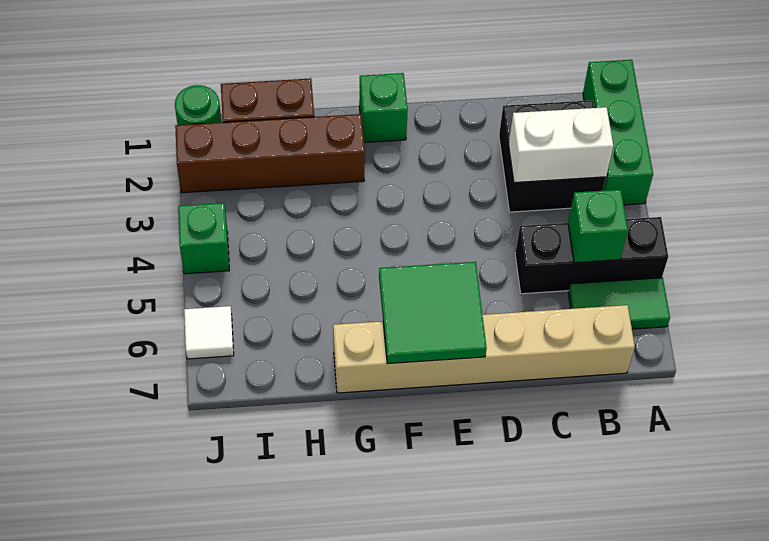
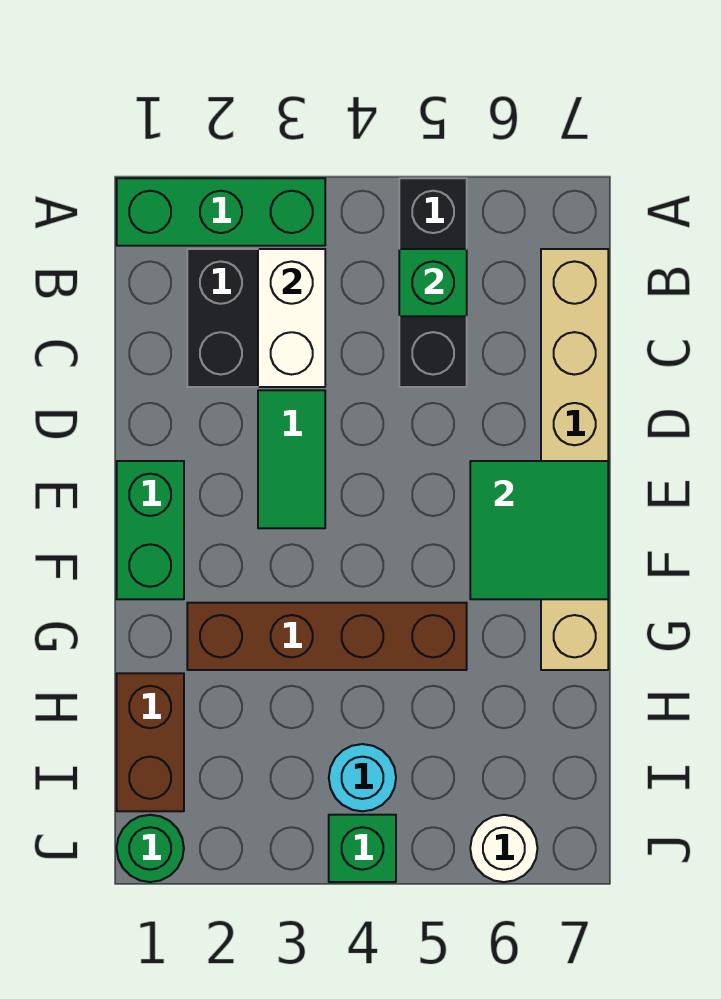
green tile A6:B6 level 1 -> green tile D3:E3 level 1
green brick F1 level 1 -> green brick E1:F1 level 1
brown brick G2:J2 level 1 -> brown brick G2:G5 level 1
none -> cyan round brick I4 level 1
white tile J6 level 1 -> white round brick J6 level 1

